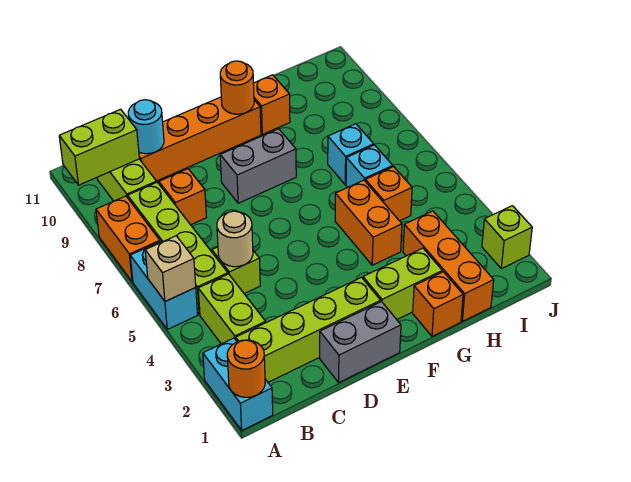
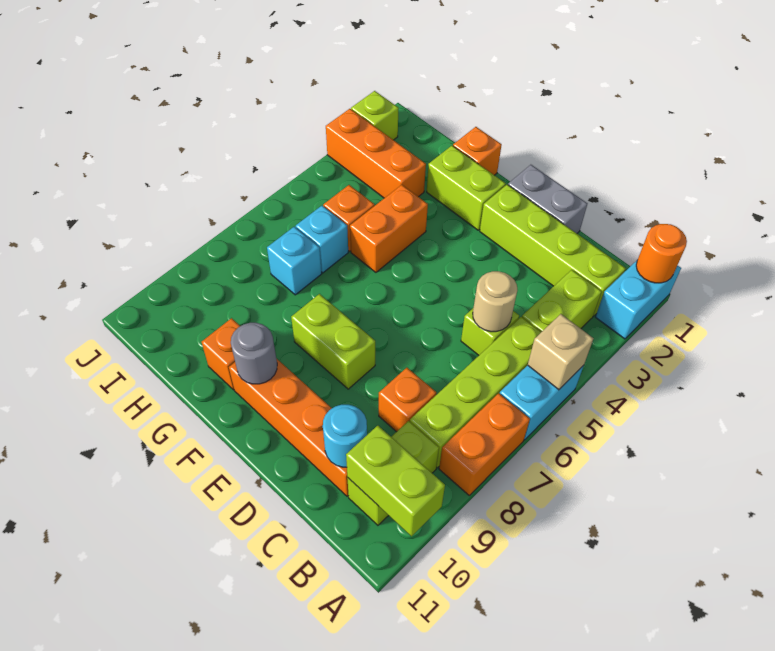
grey brick E8:F8 level 1 -> lime brick E8:F8 level 1
orange round brick F10 level 2 -> grey round brick F10 level 2
orange brick H1:H3 level 1 -> orange brick H3:J3 level 1

